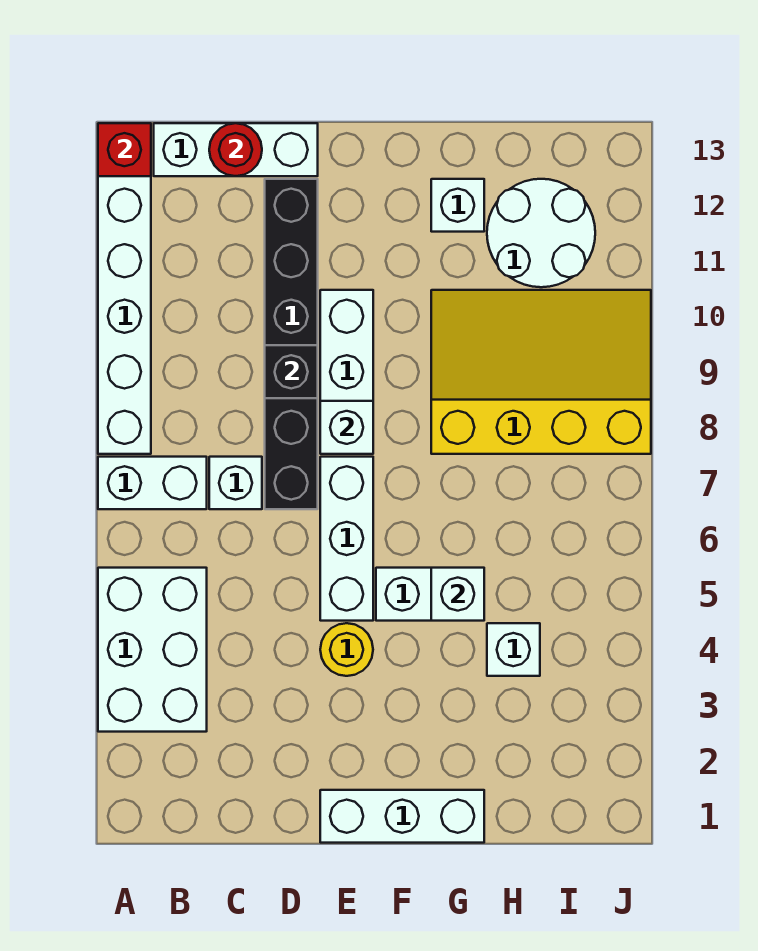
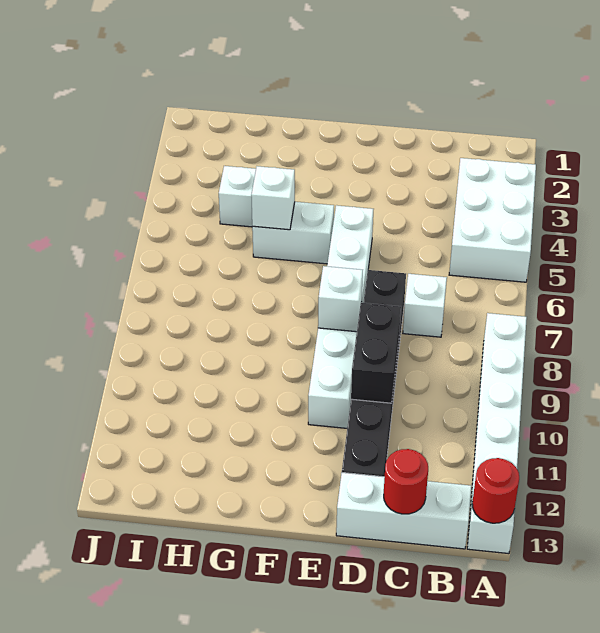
white brick A7:B7 level 1 -> none
red brick A13 level 2 -> red round brick A13 level 2
black brick D9 level 2 -> black brick D9:D10 level 2
white brick E1:G1 level 1 -> none
yellow round brick E4 level 1 -> none
yellow slope G8:J10 level 1 top 8 -> none
white brick G12 level 1 -> none
white round brick H11:I12 level 1 -> none

